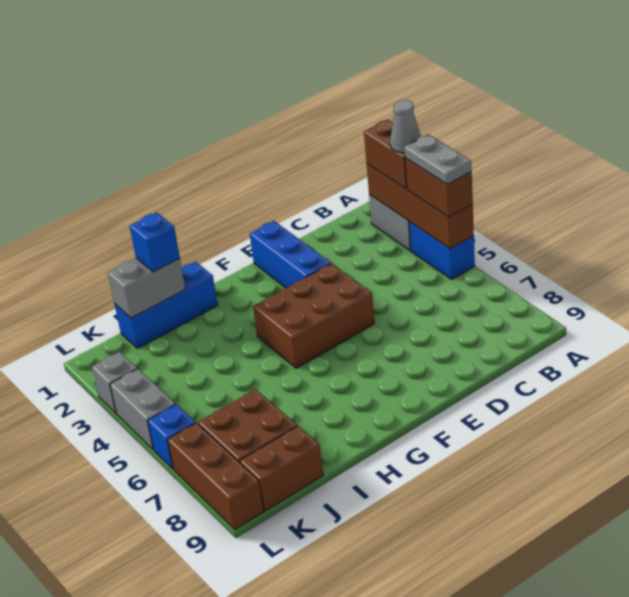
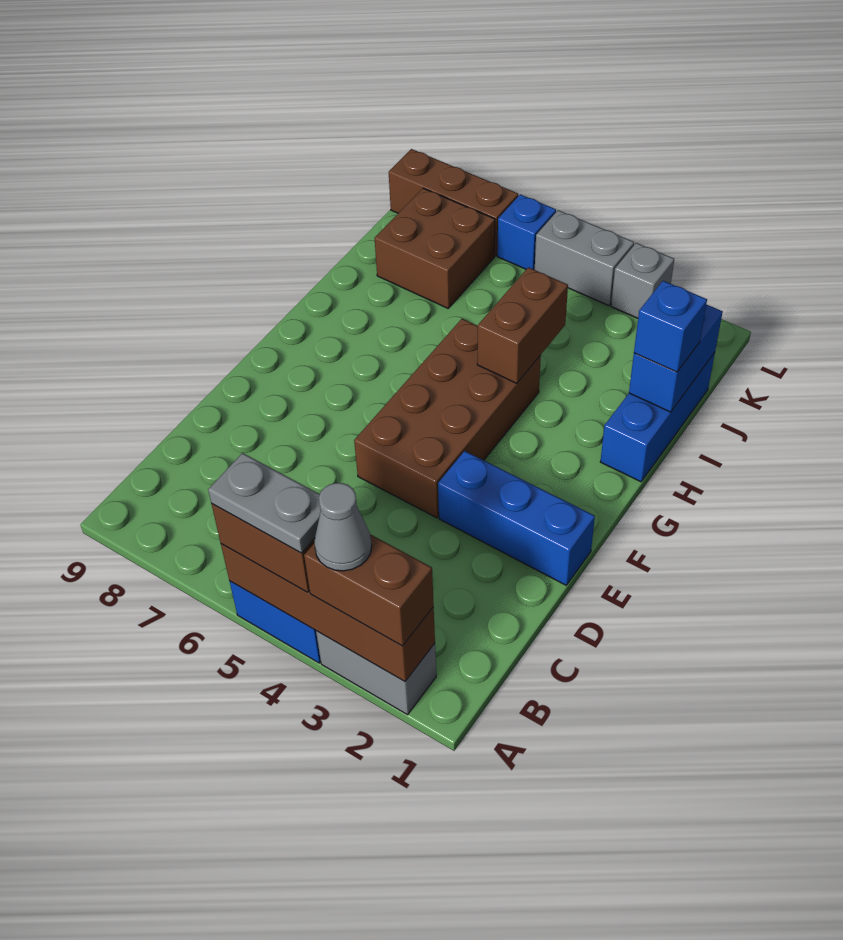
brown brick E4:G5 level 1 -> brown brick E4:H5 level 1
grey brick I1:J1 level 2 -> blue brick I1:J1 level 2
brown brick J9:K9 level 1 -> brown brick H4:I4 level 2

